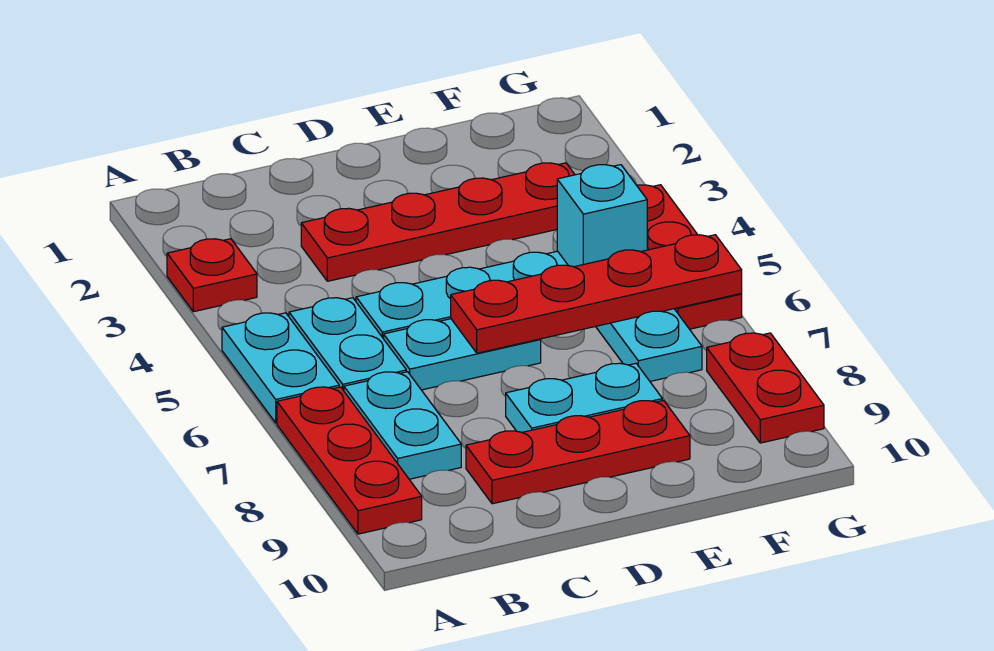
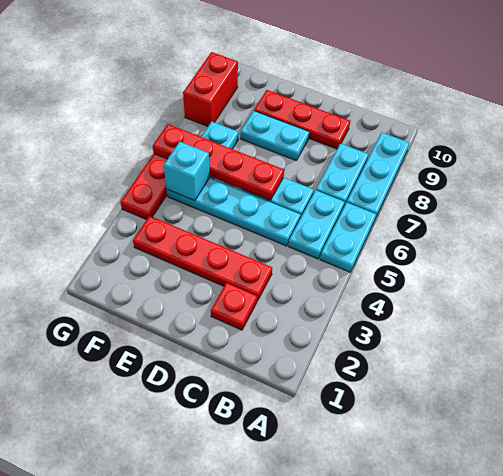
red plate A3 level 1 -> red plate C2 level 1
red plate A7:A9 level 1 -> cyan plate A7:A9 level 1
red plate G8:G9 level 1 -> red brick G8:G9 level 1

